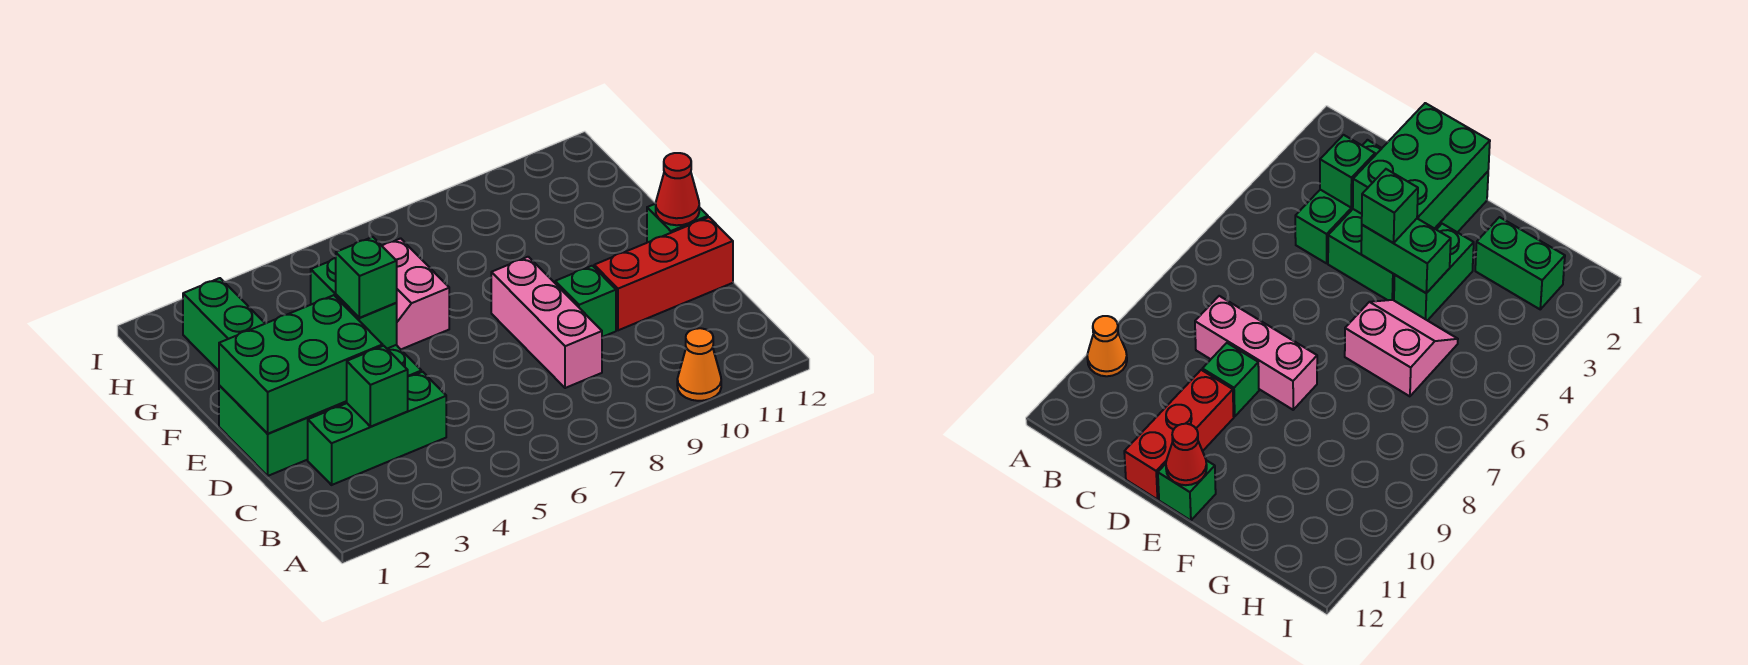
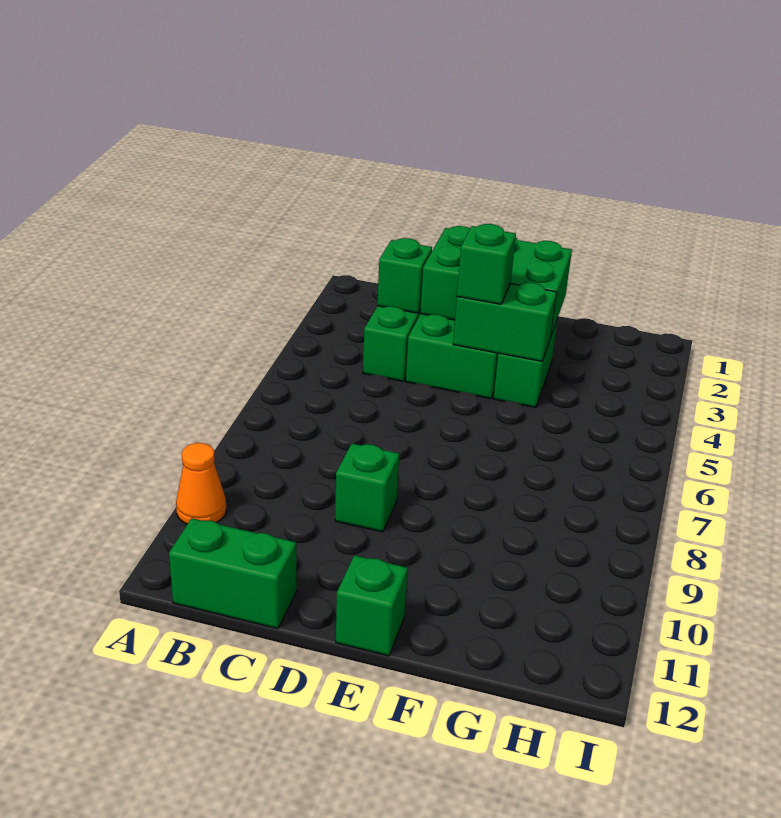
pink brick C8:E8 level 1 -> none
green brick D1:E3 level 2 -> green brick D2:F3 level 2
red brick D10:D12 level 1 -> none
red cone E12 level 2 -> none
pink slope F5:G6 level 1 top 6 -> none
green brick G2:H2 level 1 -> green brick B12:C12 level 1

